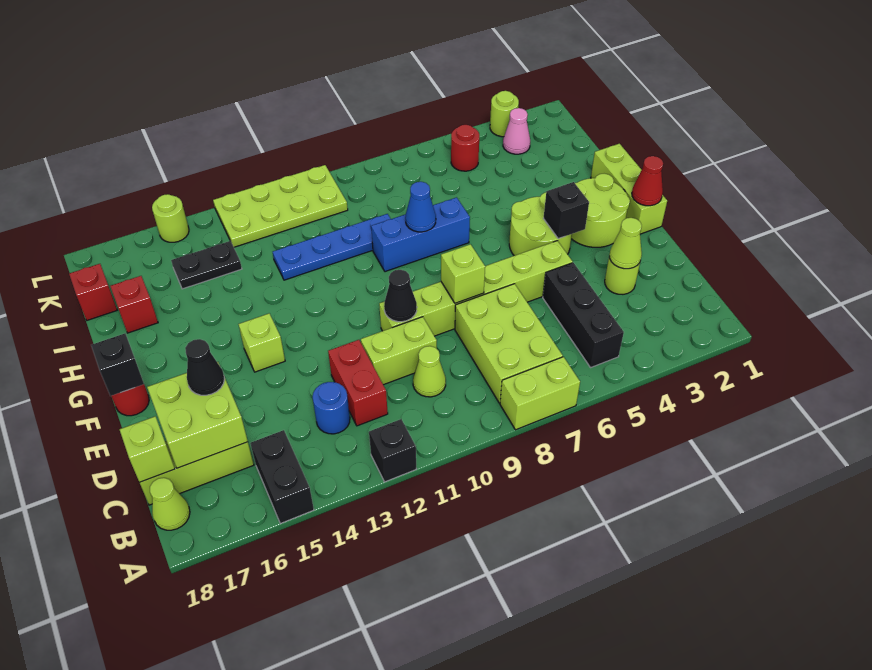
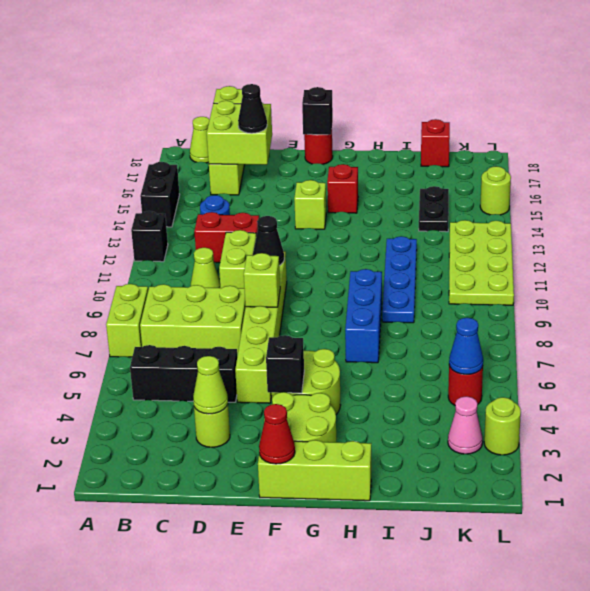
black brick A15:B15 level 1 -> black brick A14:A15 level 1
blue cone H8 level 2 -> blue cone K5 level 2
red brick I17 level 1 -> red brick G15 level 1

